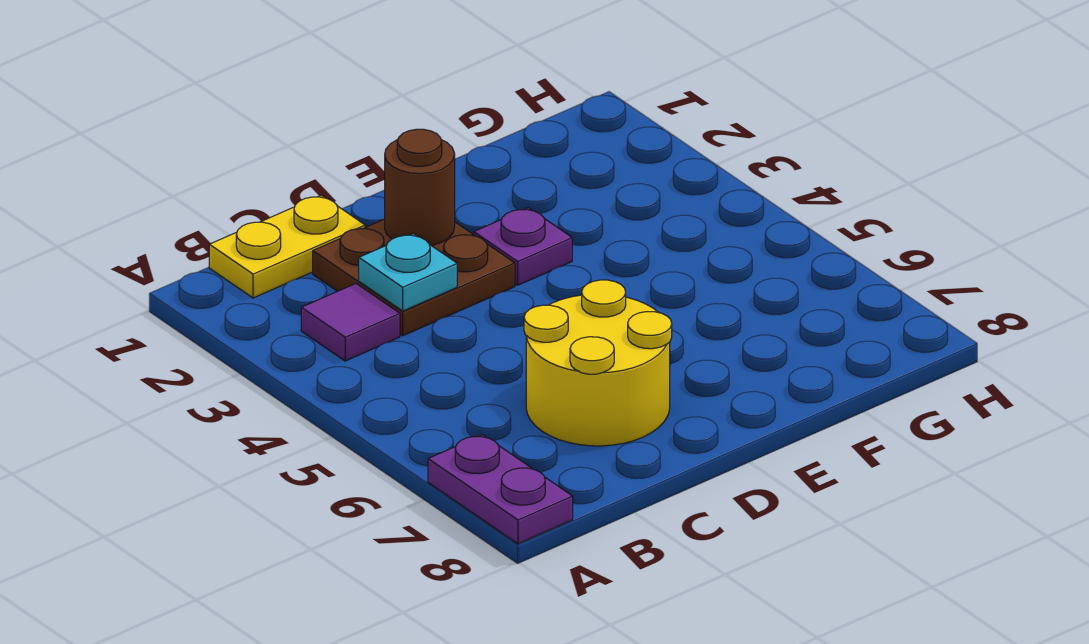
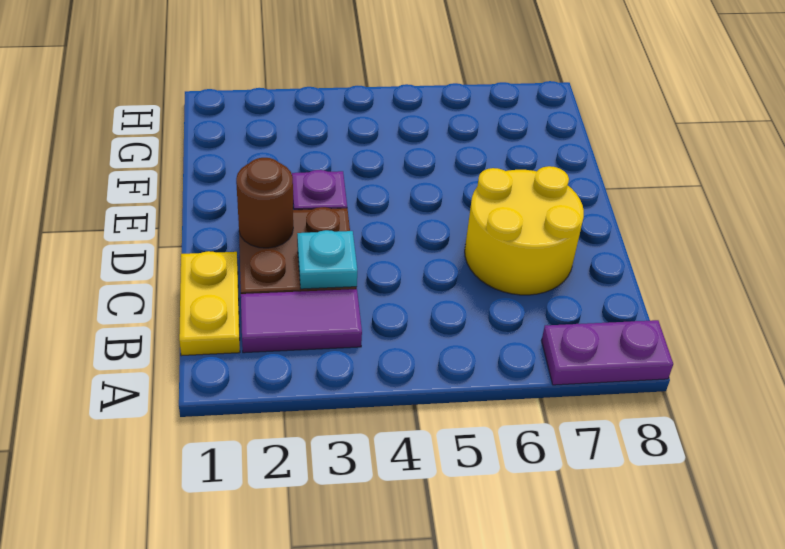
purple tile B3 level 1 -> purple tile B2:B3 level 1

